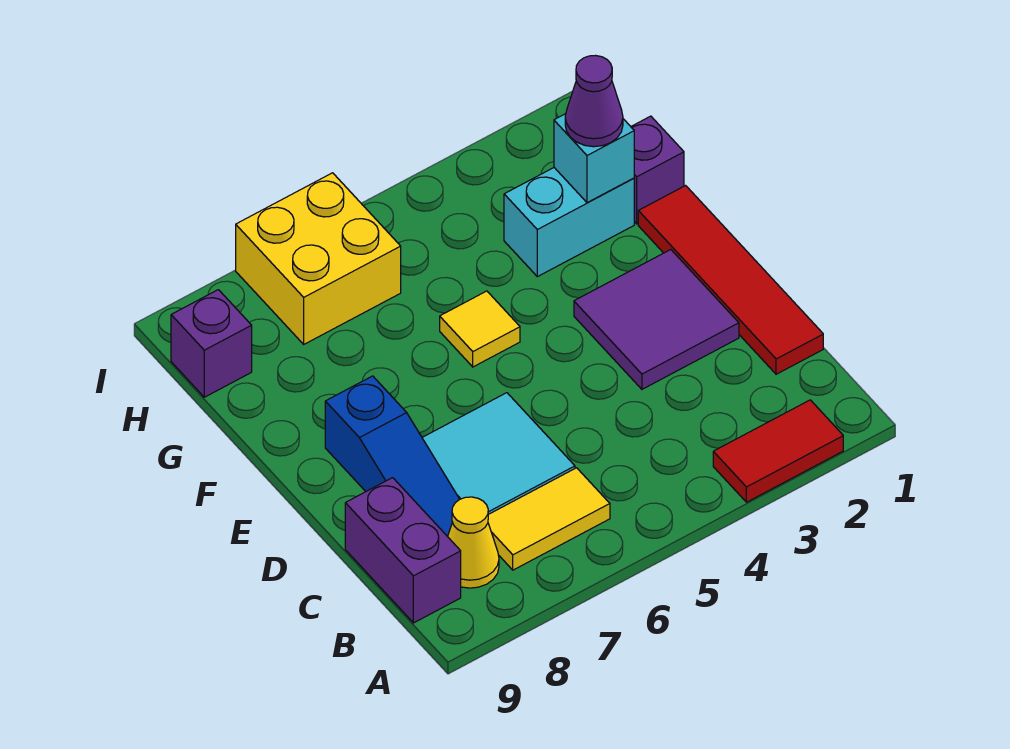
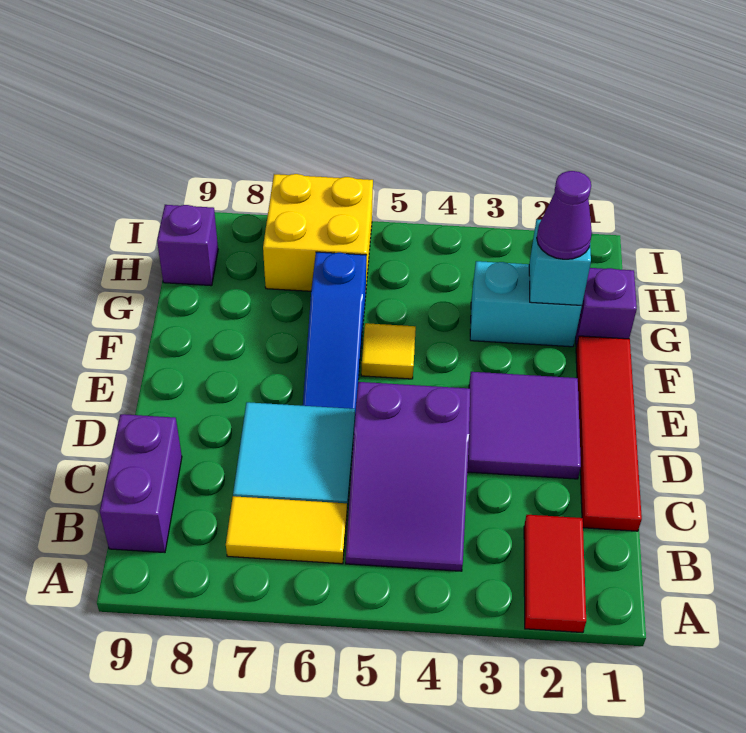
red tile A2:A3 level 1 -> red tile A2:B2 level 1
none -> purple slope B4:D5 level 1 top D
yellow cone B8 level 1 -> none
blue slope C8:E8 level 1 top E -> blue slope E6:G6 level 1 top G

